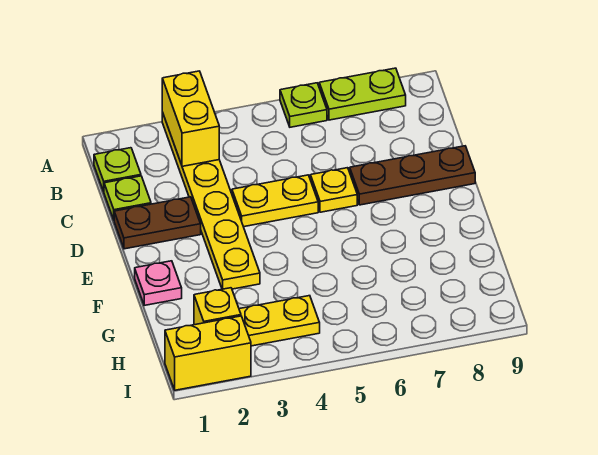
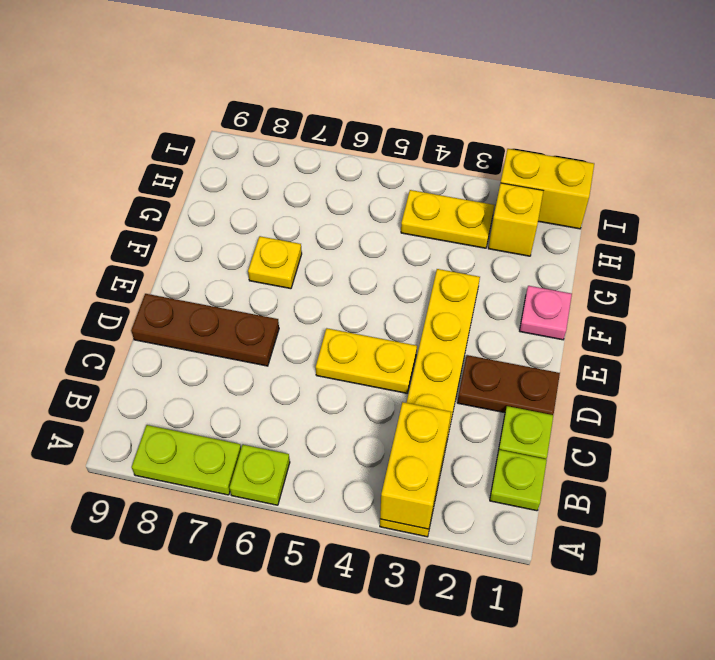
yellow plate D6 level 1 -> yellow plate F7 level 1

